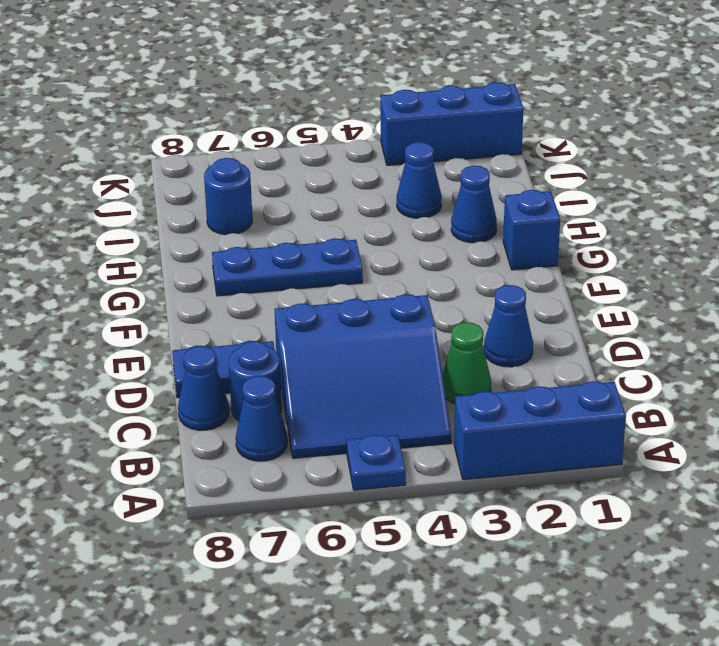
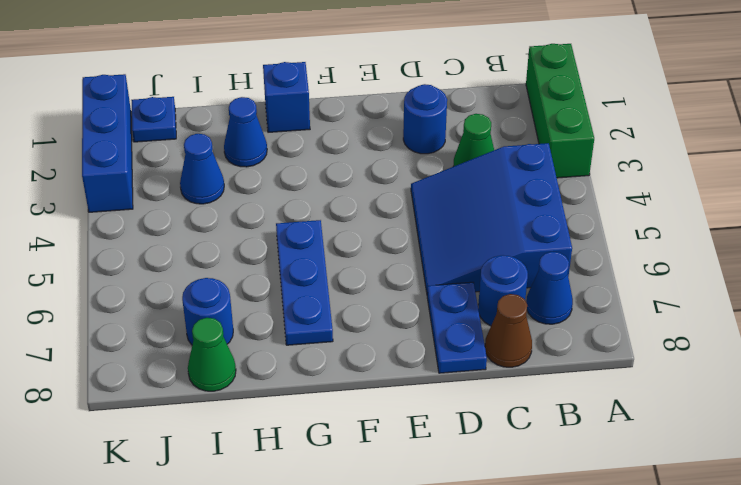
blue brick A1:A3 level 1 -> green brick A1:A3 level 1
blue plate A5 level 1 -> blue plate J1 level 1
blue slope B4:D6 level 1 top D -> blue slope B4:D6 level 1 top B
blue cone C8 level 1 -> brown cone C8 level 1
blue cone D2 level 1 -> blue round brick D2 level 1
none -> green cone I8 level 1

